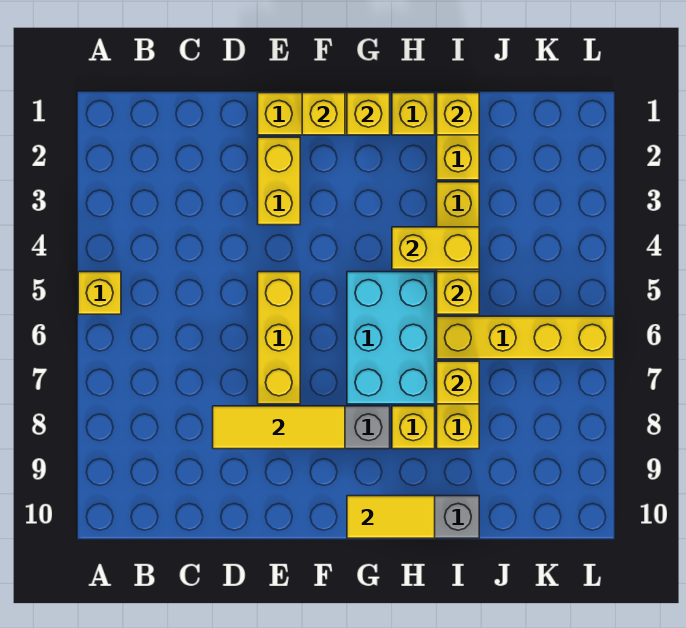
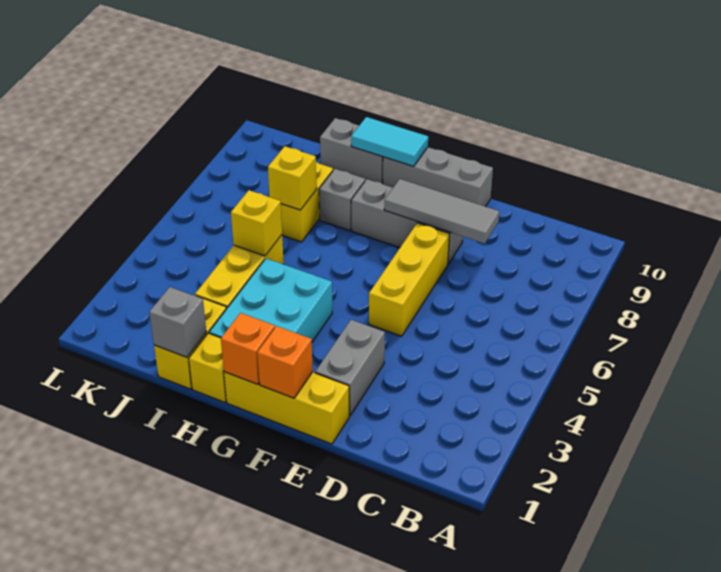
yellow brick A5 level 1 -> none
yellow tile D8:F8 level 2 -> grey tile D8:F8 level 2
yellow brick E2:E3 level 1 -> grey brick E2:E3 level 1
none -> grey brick E10:G10 level 1
yellow brick F1 level 2 -> orange brick F1 level 2
yellow brick G1 level 2 -> orange brick G1 level 2
cyan brick G5:H7 level 1 -> cyan brick G2:H4 level 1
yellow tile G10:H10 level 2 -> cyan tile G10:H10 level 2
yellow brick H4:I4 level 2 -> none
yellow brick H8 level 1 -> grey brick H8 level 1
yellow brick I1 level 2 -> grey brick I1 level 2
yellow brick I6:L6 level 1 -> none

